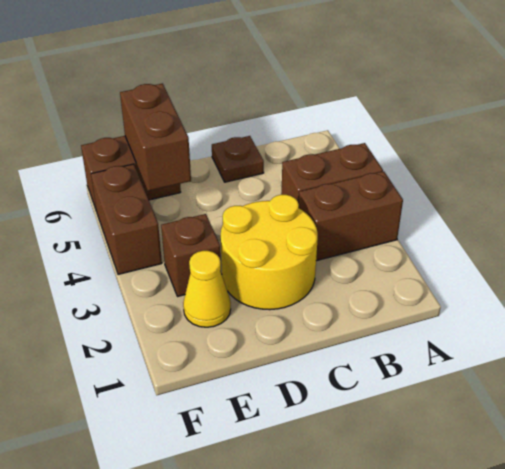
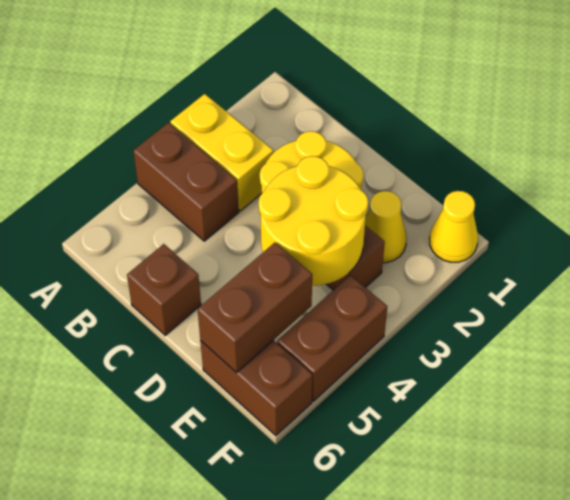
brown brick A3:B3 level 1 -> yellow brick A3:B3 level 1
brown plate C6 level 1 -> brown brick C6 level 1
none -> yellow round brick D3:E4 level 2
none -> yellow cone F1 level 1

